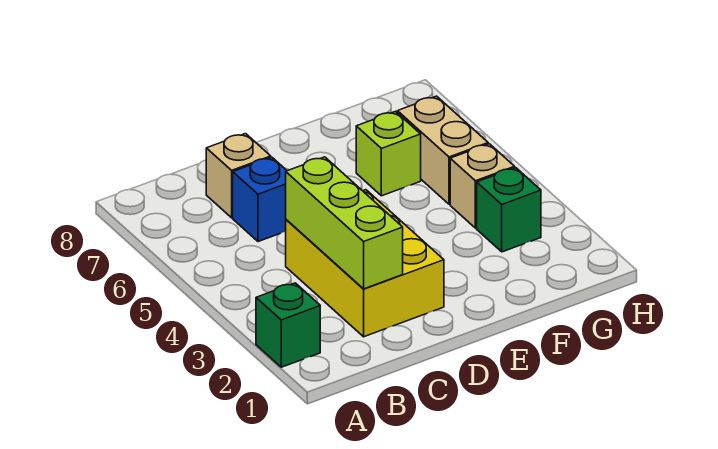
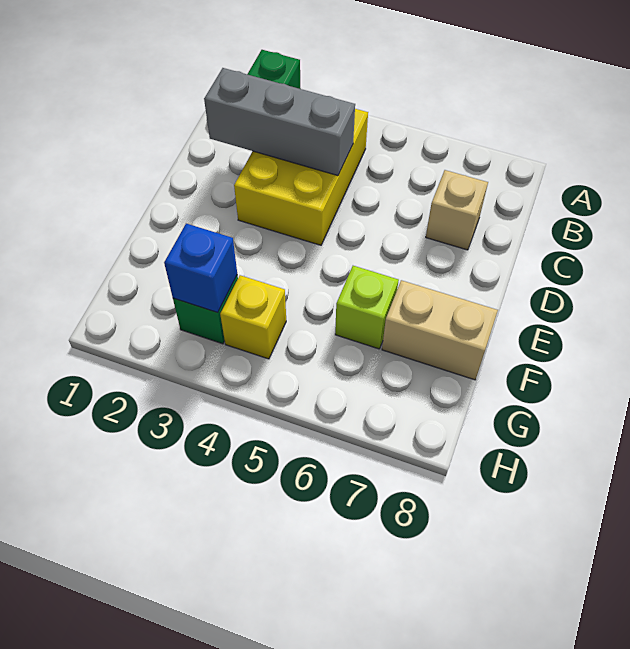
yellow brick C2:D4 level 1 -> yellow brick B3:D4 level 1
lime brick C2:C4 level 2 -> grey brick C2:C4 level 2
blue brick C6 level 1 -> blue brick G3 level 2
tan brick G4 level 1 -> yellow brick G4 level 1
tan brick G5:G6 level 1 -> tan brick F7:F8 level 1

